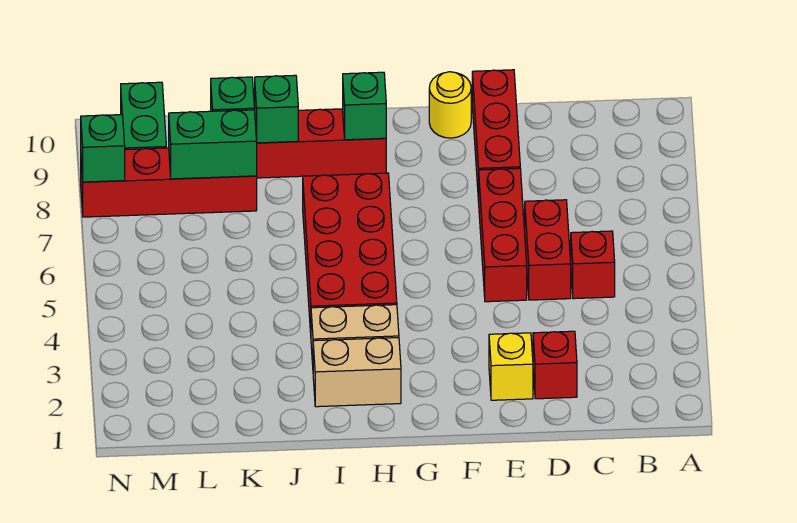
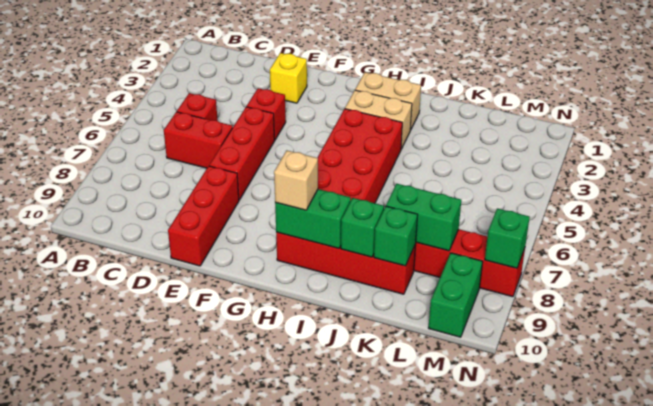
red brick D2 level 1 -> red brick E4 level 1
red brick D5:D6 level 1 -> red brick C6:D6 level 1
yellow round brick F10 level 1 -> none
green brick H9 level 2 -> green brick H9:I9 level 2
none -> tan brick H9 level 3

